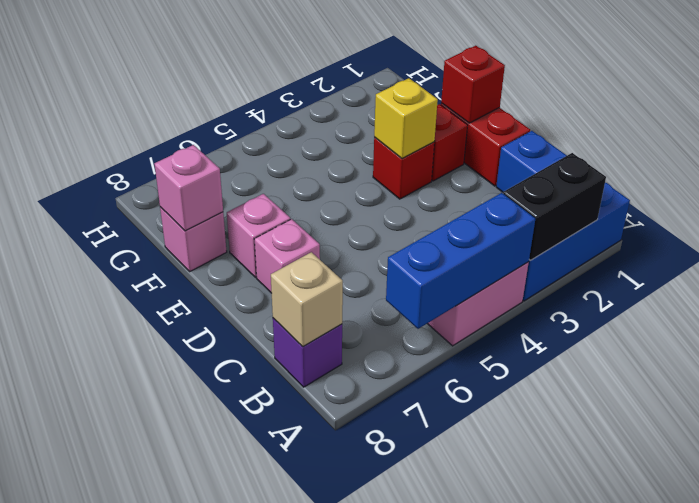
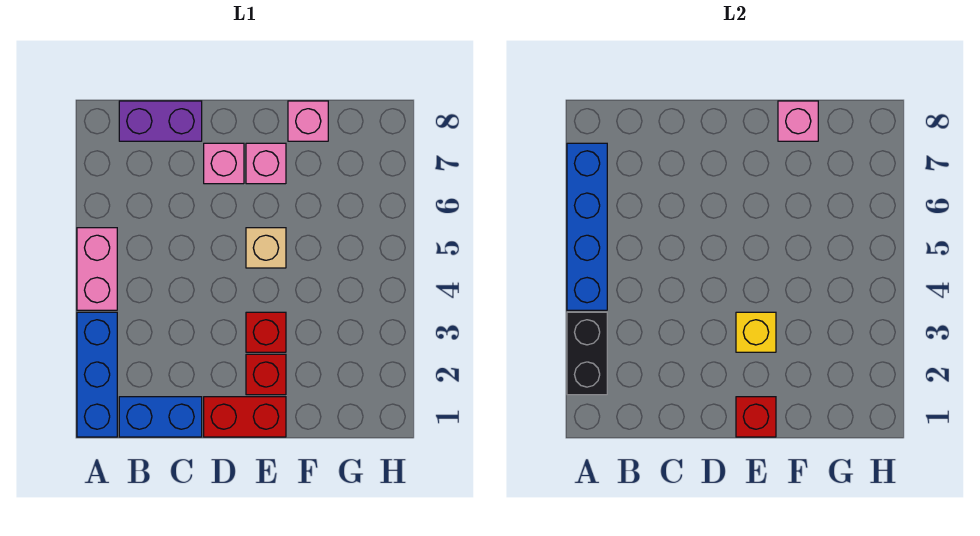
blue brick A4:A6 level 2 -> blue brick A4:A7 level 2
purple brick B8 level 1 -> purple brick B8:C8 level 1
tan brick B8 level 2 -> tan brick E5 level 1

